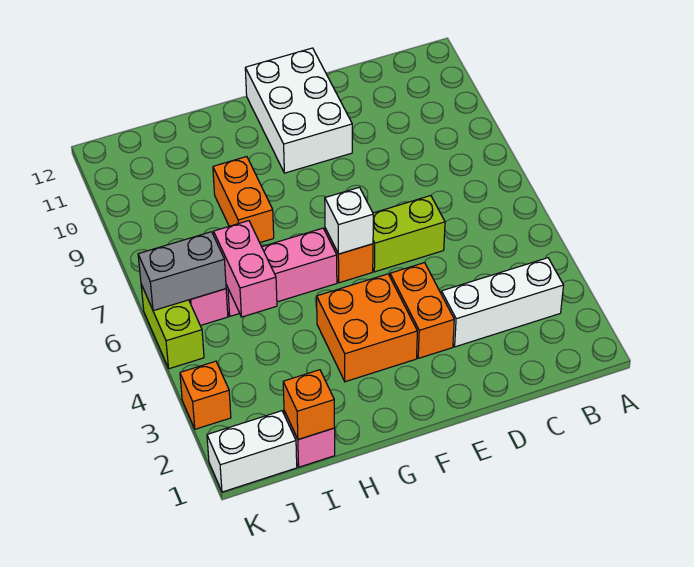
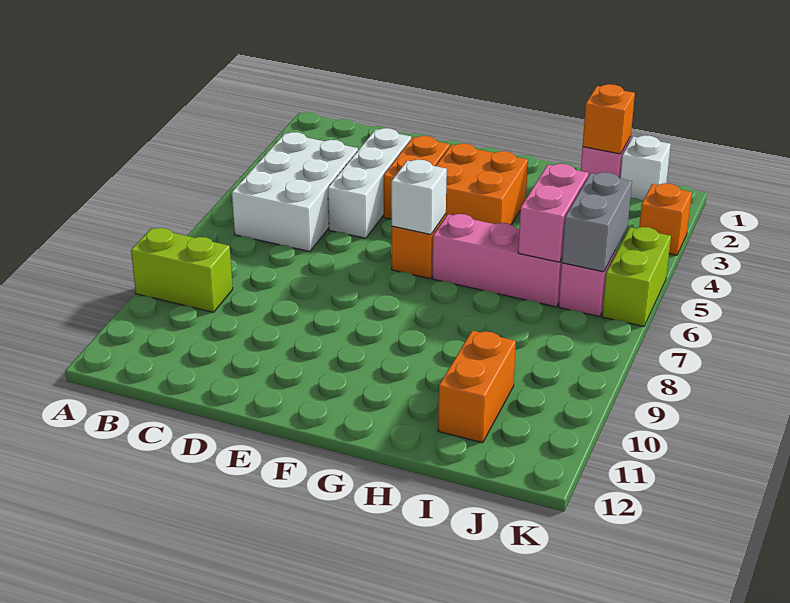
white brick B3:D3 level 1 -> white brick D3:D5 level 1
lime brick D6:E6 level 1 -> lime brick A9:B9 level 1
white brick E10:F12 level 1 -> white brick B4:C6 level 1
orange brick H8:H9 level 1 -> orange brick I10:I11 level 1
white brick J1:K1 level 1 -> white brick J1 level 1
grey brick J6:K6 level 2 -> grey brick J5:J6 level 2

